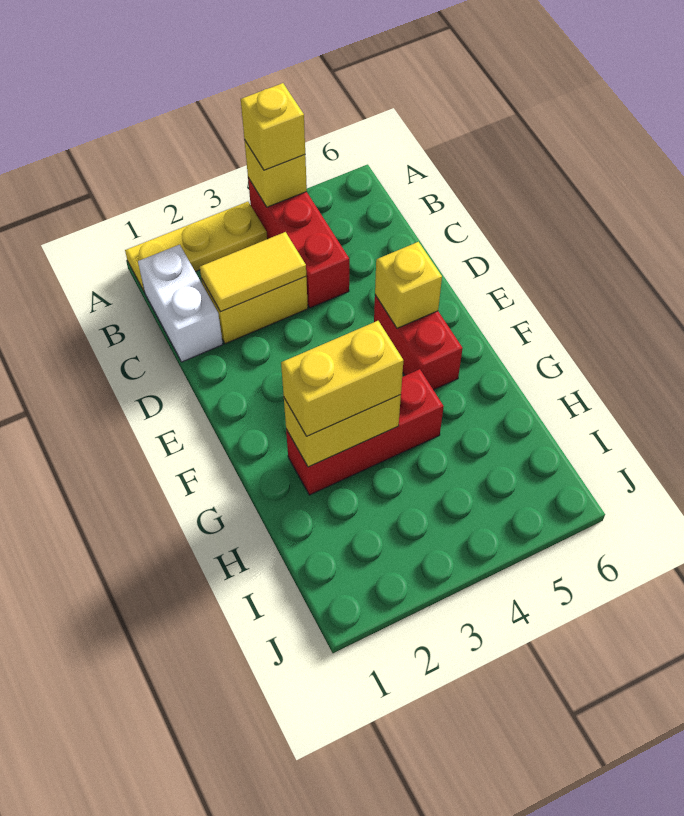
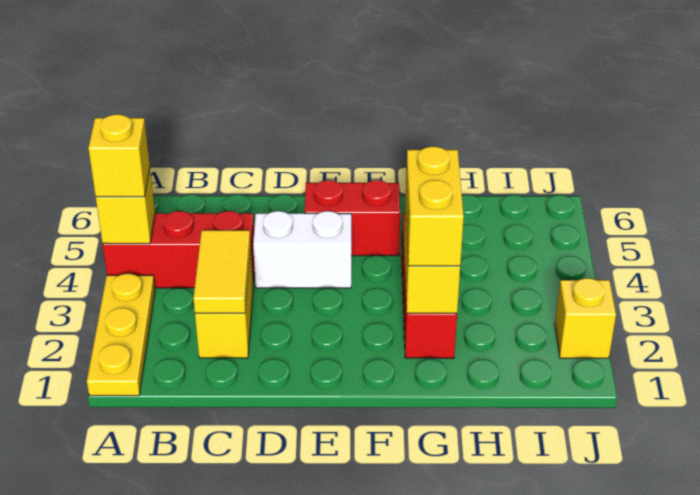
white brick B1:C1 level 1 -> white brick D4:E4 level 1
yellow brick E5 level 2 -> yellow brick J2 level 1

